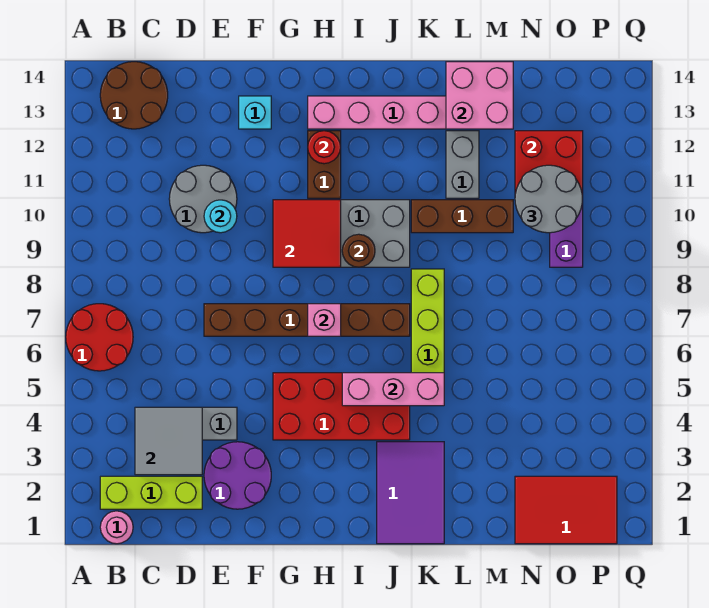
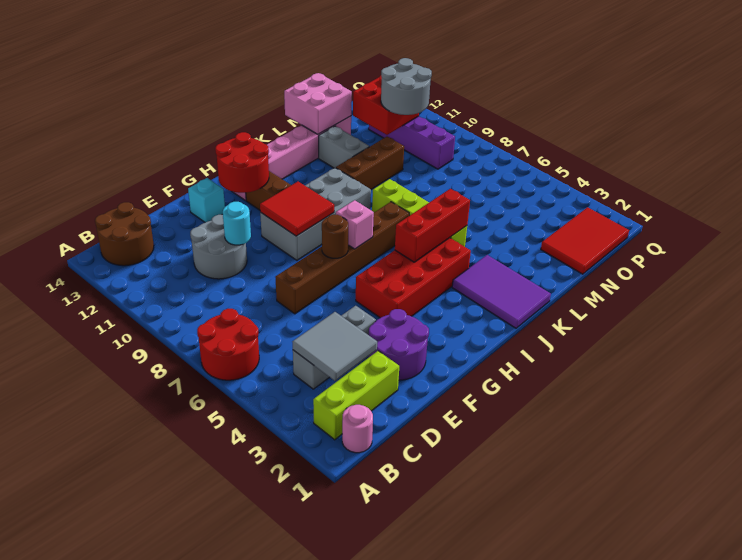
red round brick H12 level 2 -> red round brick G12:H13 level 2
pink brick I5:K5 level 2 -> red brick I5:K5 level 2
brown round brick I9 level 2 -> brown round brick G7 level 2

